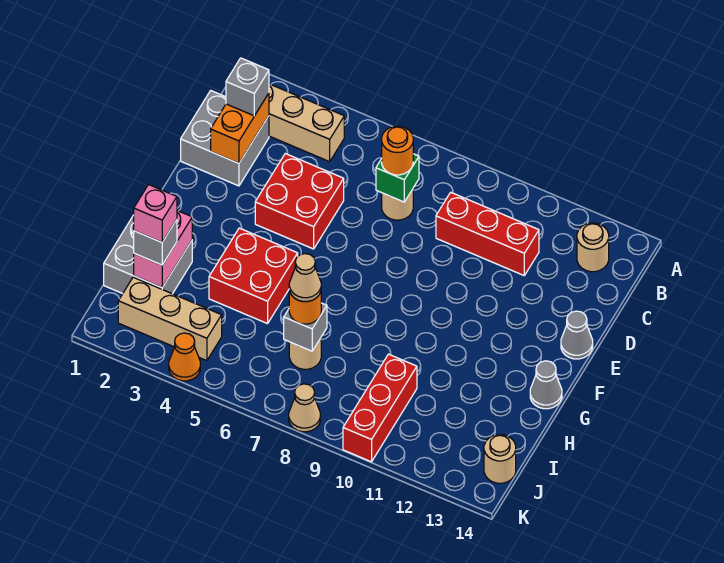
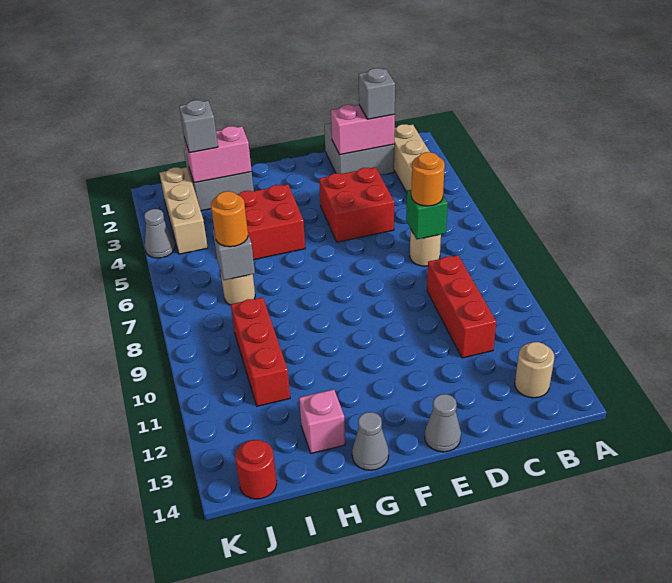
orange brick C2:D2 level 2 -> pink brick C2:D2 level 2
pink brick I2 level 4 -> pink brick H13 level 1
tan cone I7 level 4 -> none
red brick I10:K10 level 1 -> red brick I9:I11 level 1
tan round brick J14 level 1 -> red round brick J14 level 1
orange cone K4 level 1 -> grey cone K4 level 1
tan cone K8 level 1 -> none

